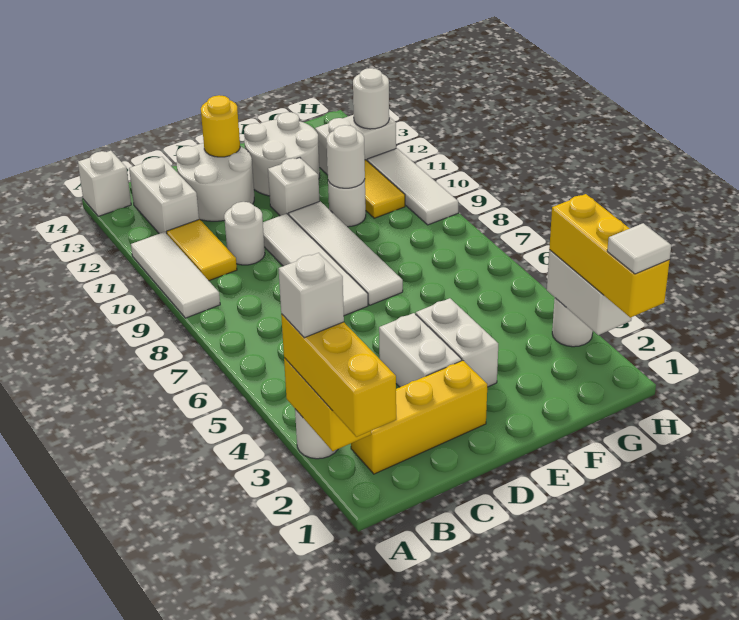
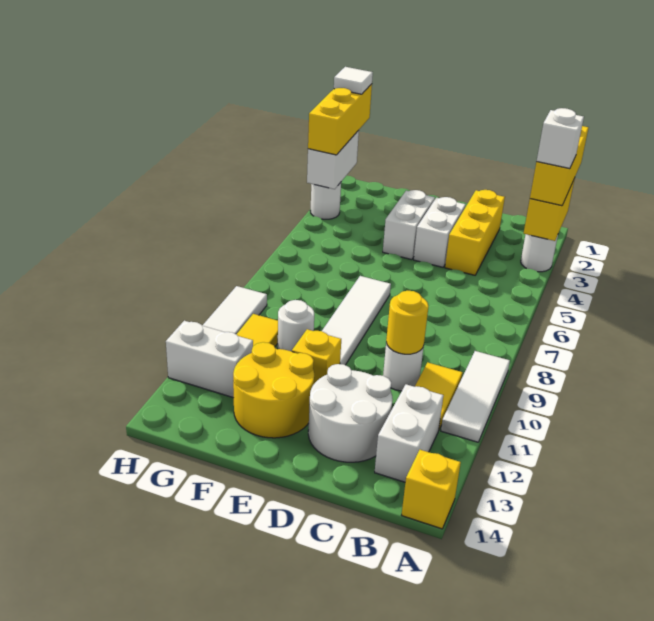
white brick A14 level 1 -> yellow brick A14 level 1
yellow brick B2:D2 level 1 -> yellow brick C2:C4 level 1
white tile D7:D10 level 1 -> none
yellow round brick D13 level 2 -> yellow round brick C10 level 2
white brick E11 level 1 -> yellow brick E11 level 1
white round brick E12:F13 level 1 -> yellow round brick E12:F13 level 1
white round brick F10 level 2 -> none
white round brick H12 level 2 -> none

